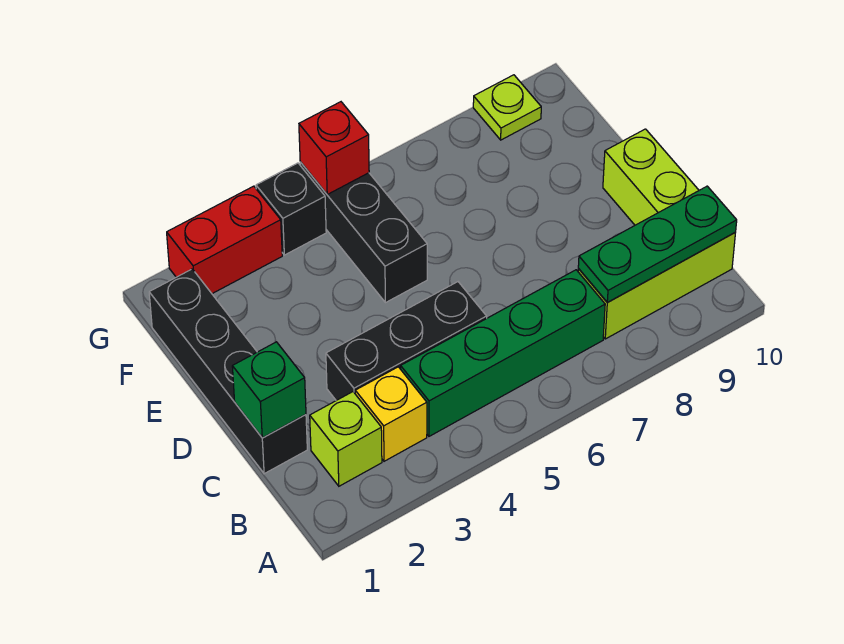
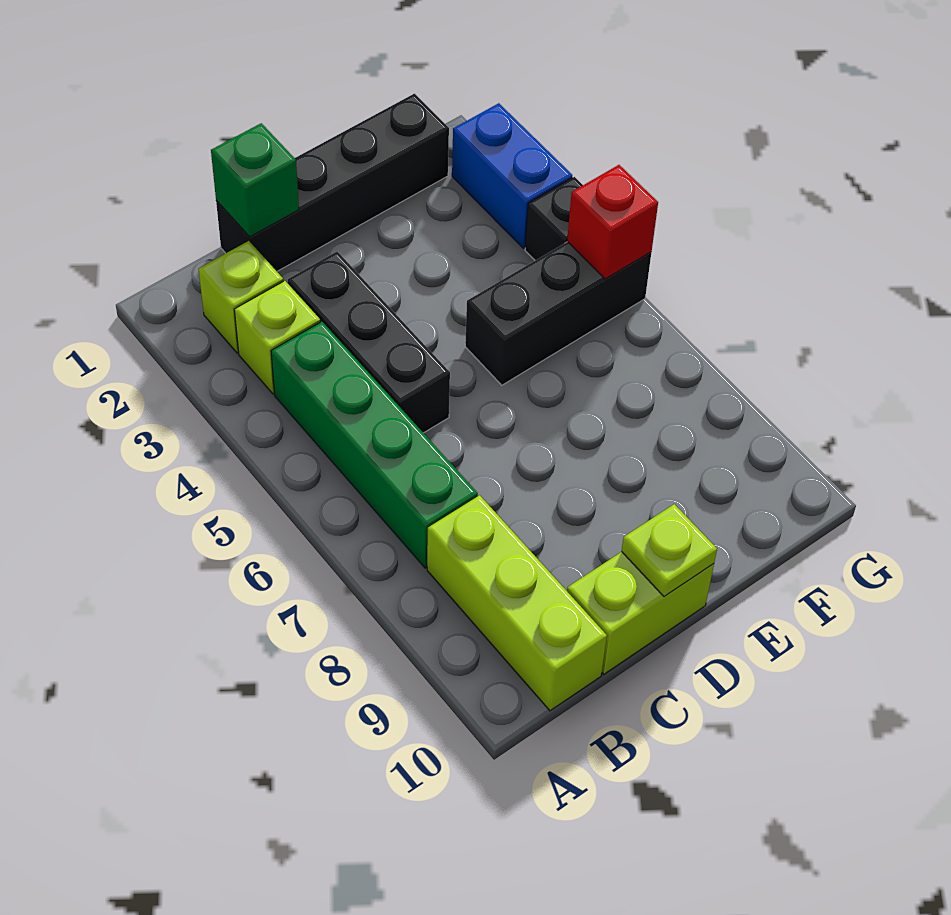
yellow brick B3 level 1 -> lime brick B3 level 1
green plate B8:B10 level 2 -> none
red brick G2:G3 level 1 -> blue brick G2:G3 level 1
lime plate G9 level 1 -> lime plate D10 level 2

